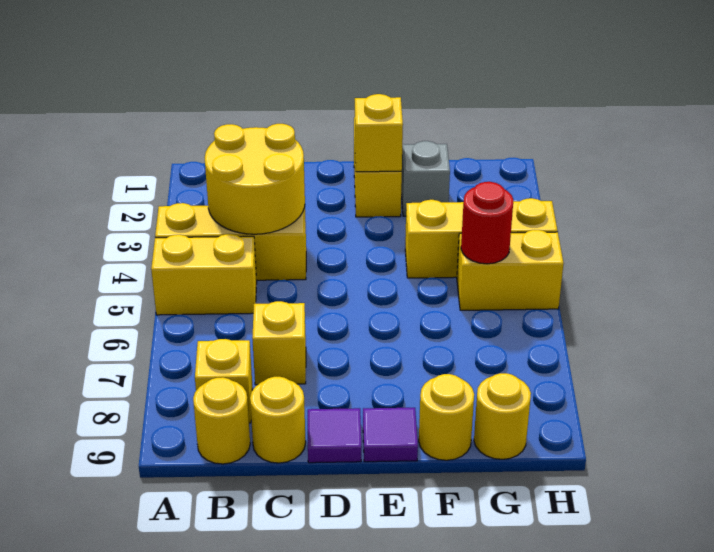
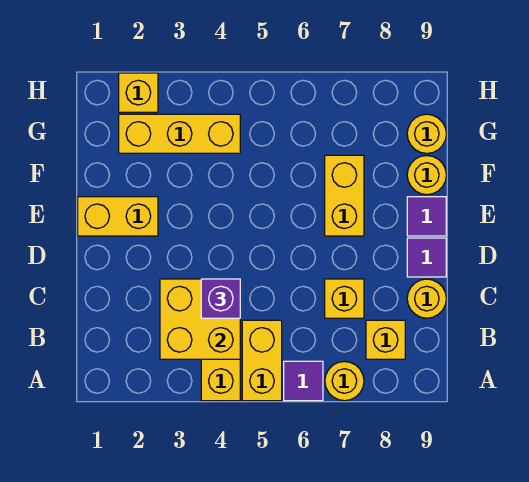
none -> purple tile A6 level 1
yellow round brick B3:C4 level 2 -> yellow brick B3:C4 level 2
yellow round brick B9 level 1 -> yellow round brick A7 level 1
none -> purple brick C4 level 3
yellow brick E2 level 2 -> yellow brick H2 level 1
grey brick F2 level 1 -> none
yellow brick F4:H4 level 1 -> yellow brick G2:G4 level 1
yellow brick G5:H5 level 1 -> yellow brick E7:F7 level 1
red round brick G5 level 2 -> none

